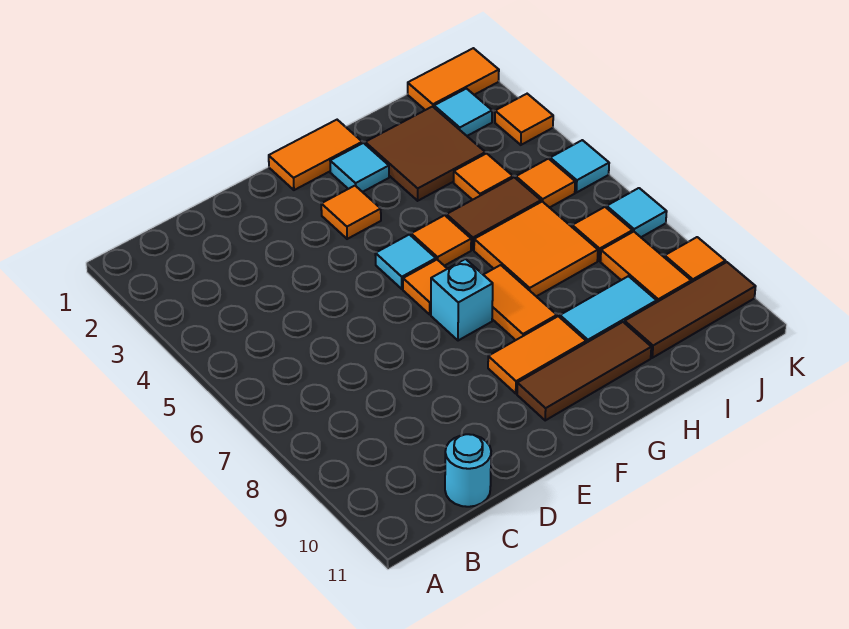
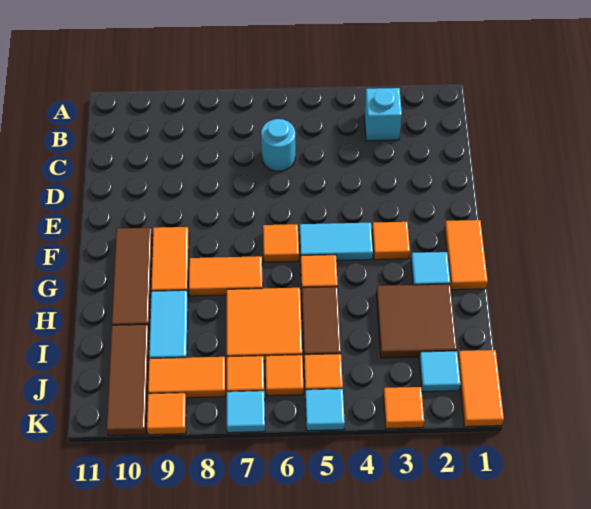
cyan round brick C11 level 1 -> cyan round brick C6 level 1
cyan tile F5 level 1 -> cyan tile F4:F5 level 1
cyan brick F7 level 1 -> cyan brick B3 level 1
orange tile I4 level 1 -> orange tile J6 level 1

